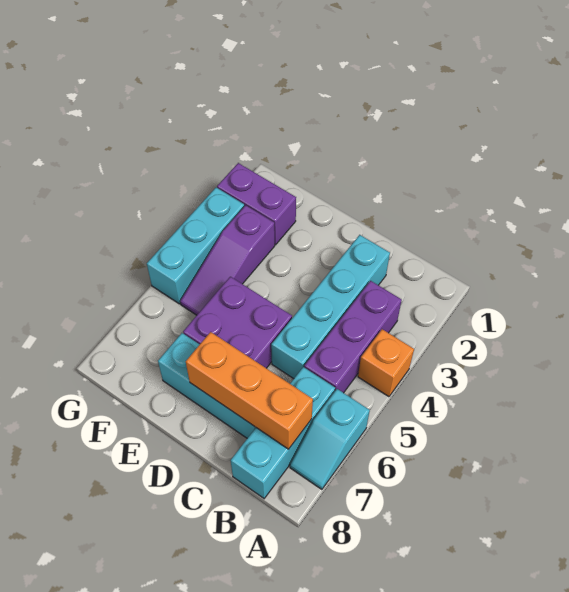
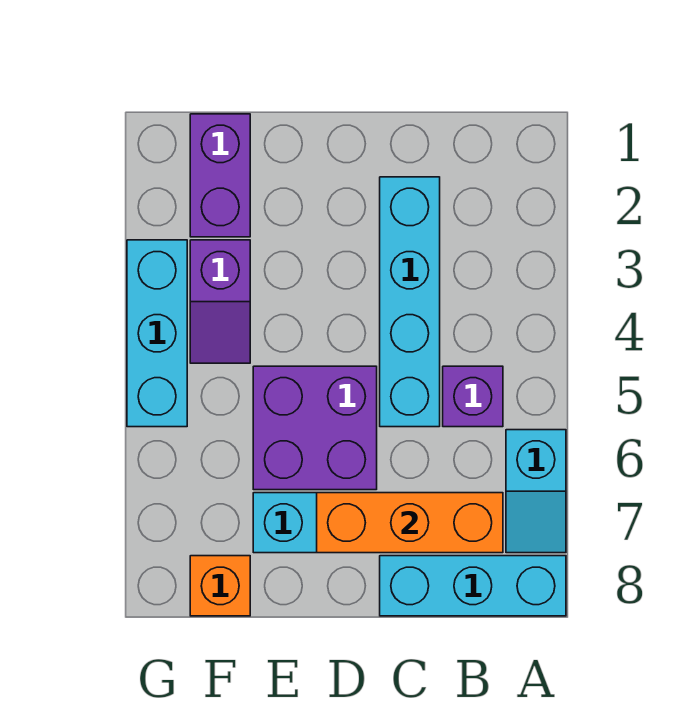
orange brick A4 level 1 -> orange brick F8 level 1
purple brick B3:B5 level 1 -> purple brick B5 level 1
cyan brick B6:B8 level 1 -> cyan brick A8:C8 level 1
purple brick F2:G2 level 1 -> purple brick F1:F2 level 1
purple slope F3:F5 level 1 top 3 -> purple slope F3:F4 level 1 top 3

